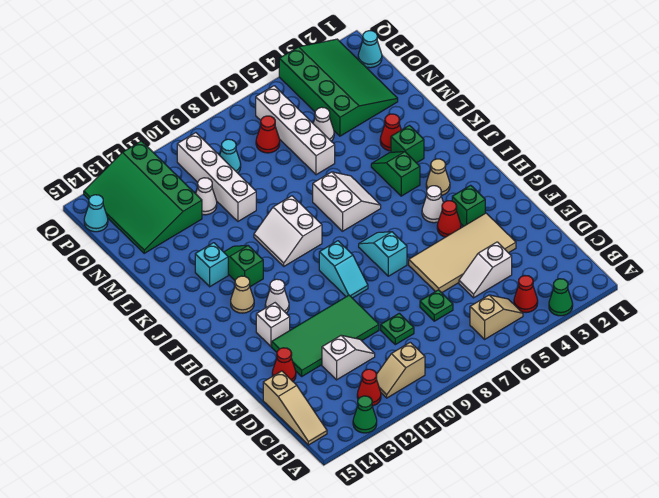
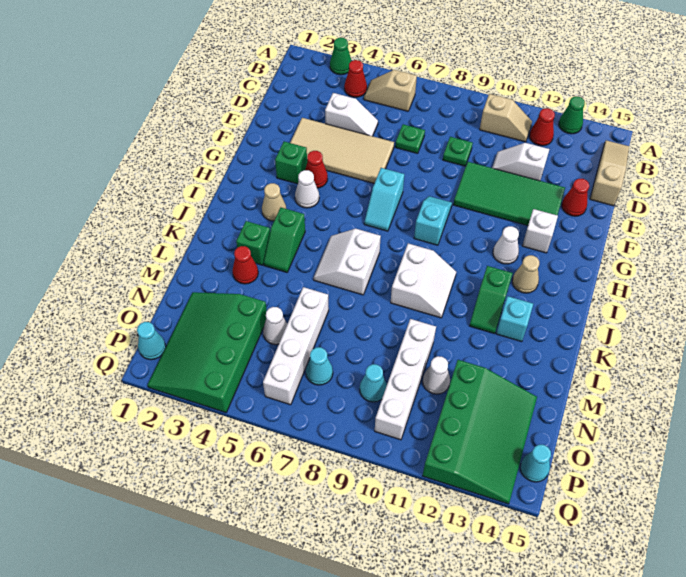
red cone O7 level 1 -> cyan cone O7 level 1

